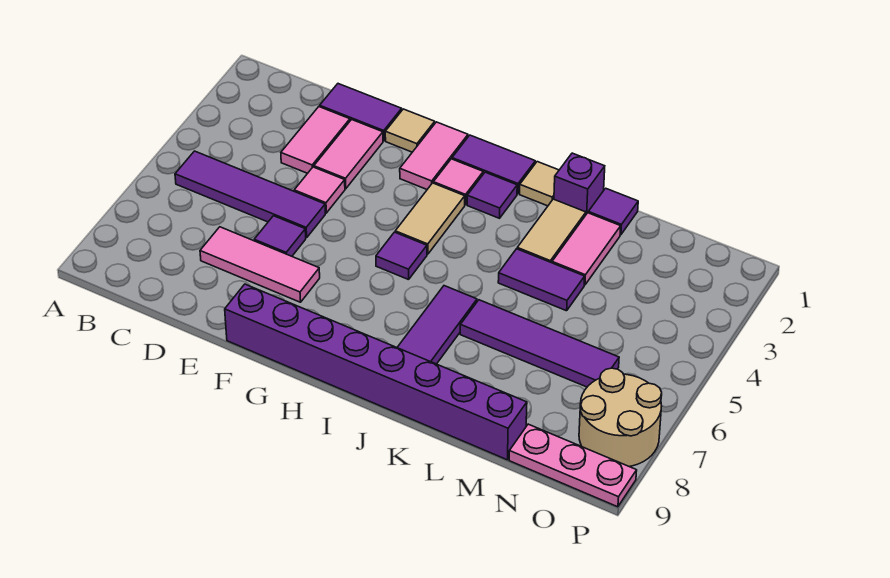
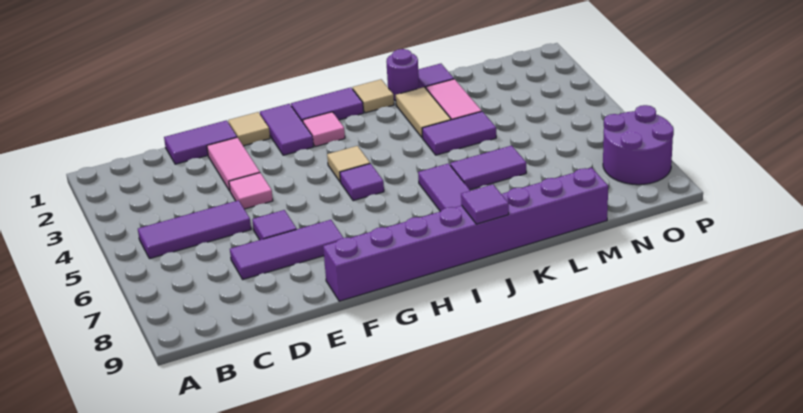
purple tile B5:E5 level 1 -> purple tile B5:D5 level 1
pink tile D2:D3 level 1 -> none
pink tile D7:F7 level 1 -> purple tile D7:F7 level 1
pink tile G1:G2 level 1 -> purple tile G1:G2 level 1
tan tile H3:H4 level 1 -> tan tile H4 level 1
purple tile I2 level 1 -> purple tile J9 level 2
purple brick K1 level 1 -> purple round brick K1 level 1
purple tile K6:N6 level 1 -> purple tile K6:L6 level 1
pink plate N9:P9 level 1 -> none
tan round brick O7:P8 level 1 -> purple round brick O7:P8 level 1

